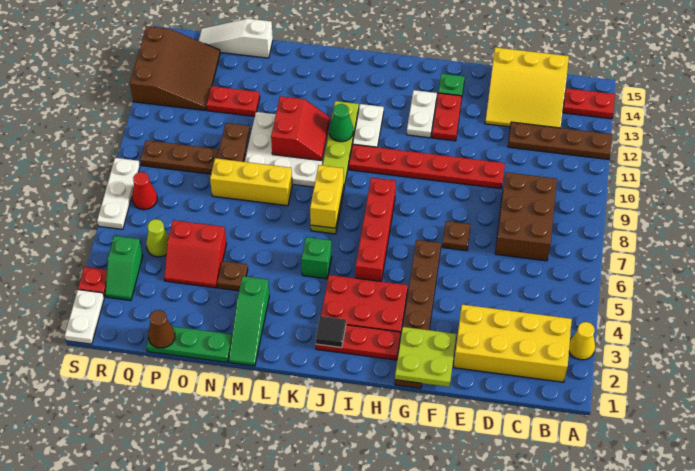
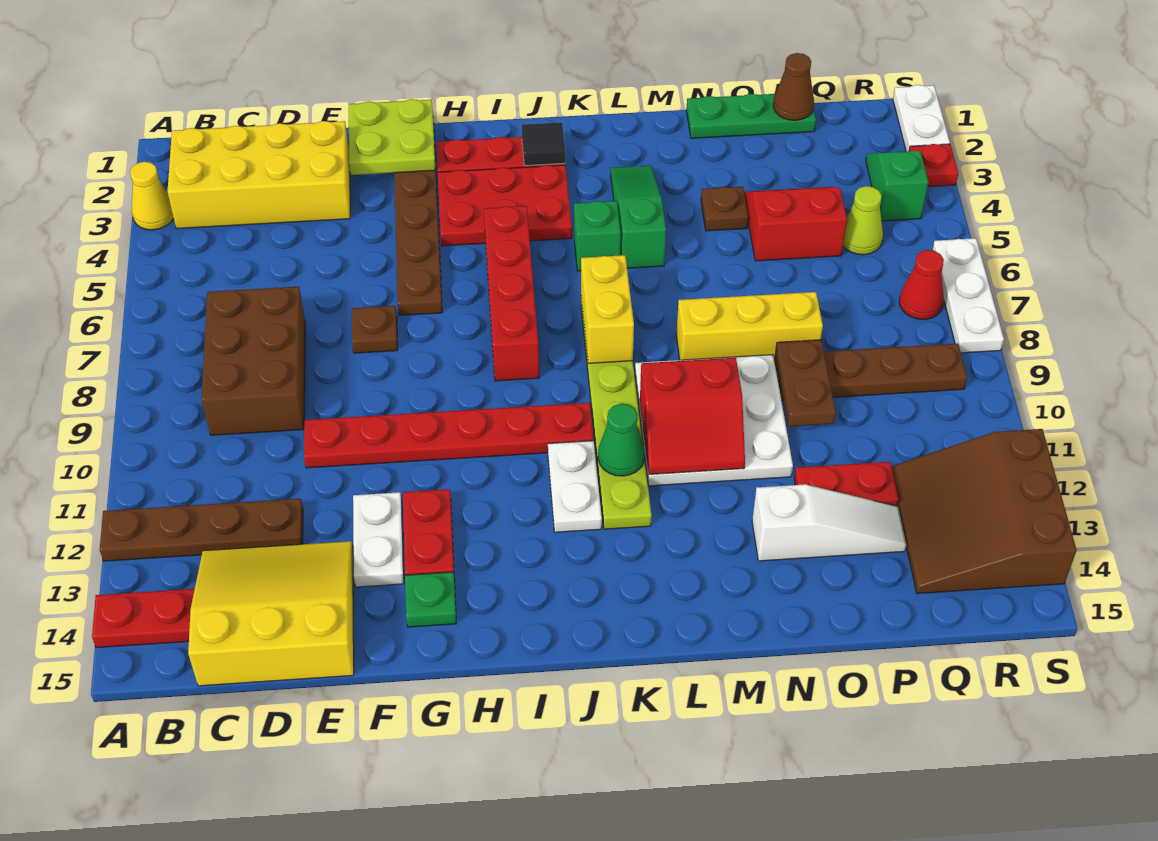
white plate H12:H13 level 1 -> white plate F12:F13 level 1
red slope L10:M11 level 2 top M -> red slope L10:M11 level 2 top 10
green slope M1:M3 level 1 top 3 -> green slope L3:L5 level 1 top 5
white slope O15:Q15 level 1 top O -> white slope N13:P13 level 1 top N

